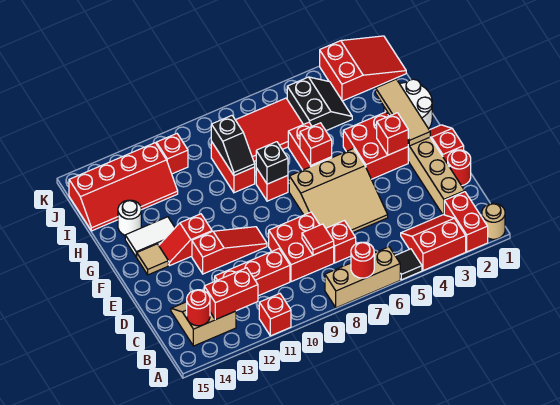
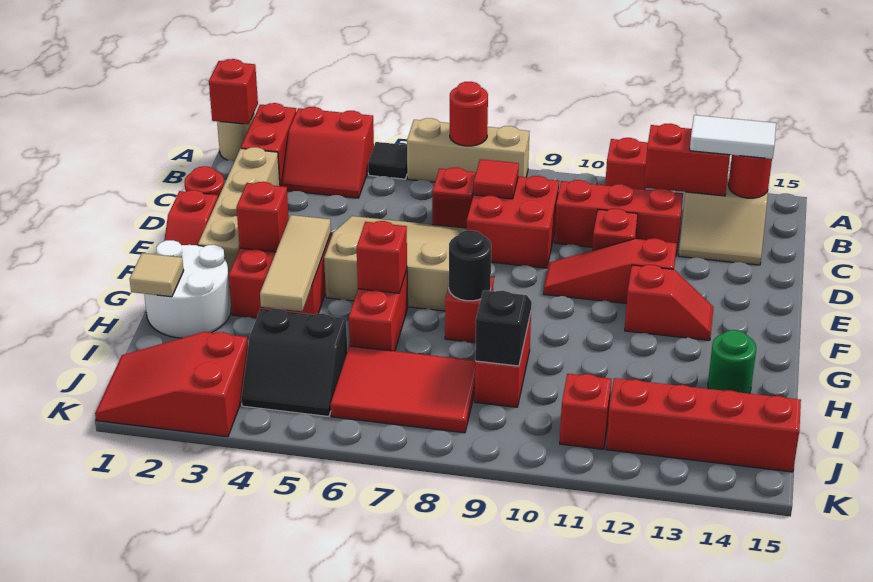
none -> red brick A1 level 2
none -> red brick D11 level 1
tan tile F2:H2 level 2 -> tan tile F4:H4 level 2
tan tile F14 level 1 -> tan tile H1 level 2
black brick G8 level 2 -> black round brick G8 level 2
white tile G13:G14 level 1 -> white tile B13:B14 level 3
white round brick H14 level 1 -> green round brick H14 level 1
black slope I4:J5 level 1 top 5 -> black slope I4:J5 level 1 top I

